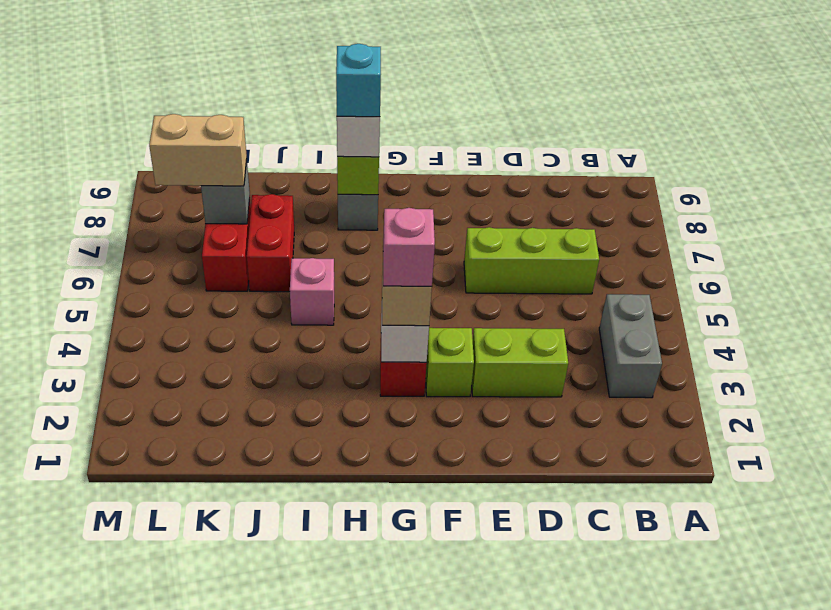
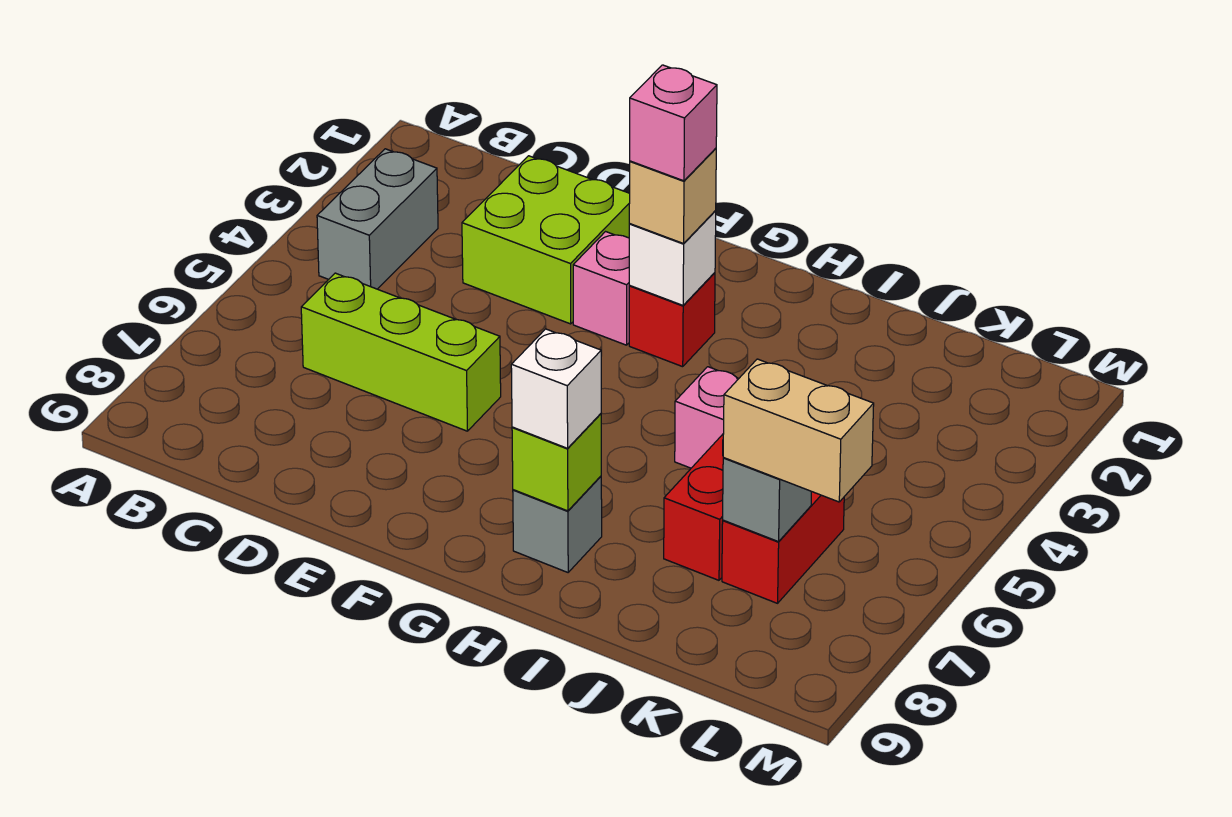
lime brick D3:E3 level 1 -> lime brick D2:E3 level 1
lime brick F3 level 1 -> pink brick F3 level 1
cyan brick H8 level 4 -> none

